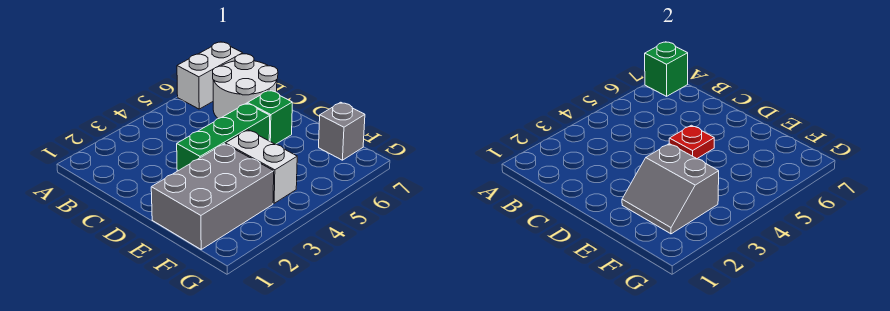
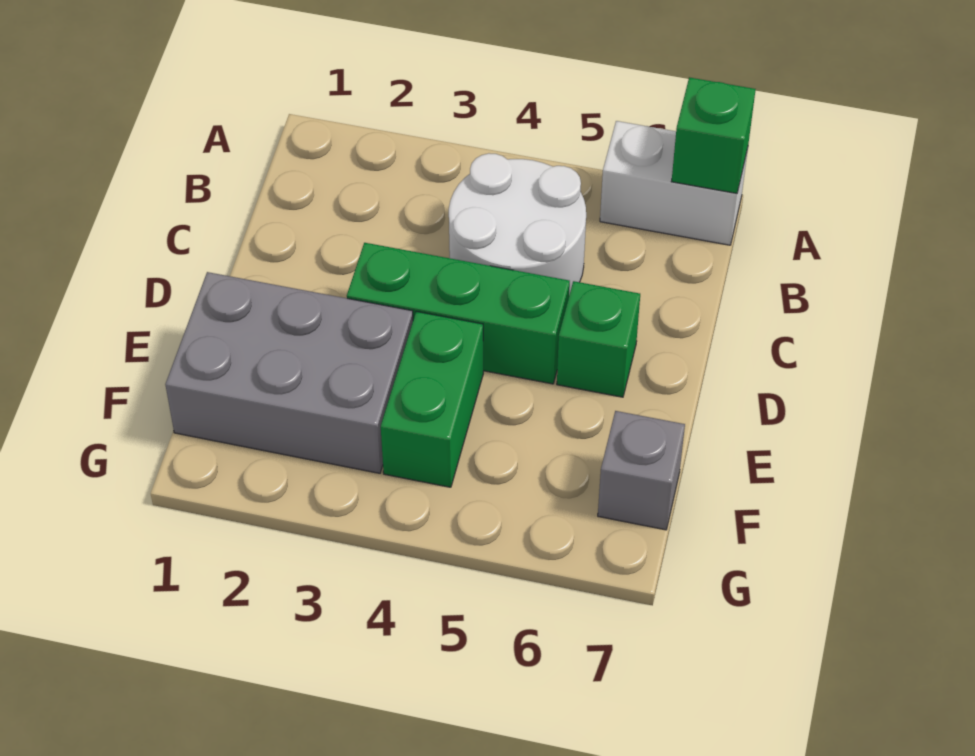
white round brick B6:C7 level 1 -> white round brick B4:C5 level 1
red plate D5 level 2 -> none
grey slope E2:F3 level 2 top 3 -> none
white brick E4:F4 level 1 -> green brick E4:F4 level 1

